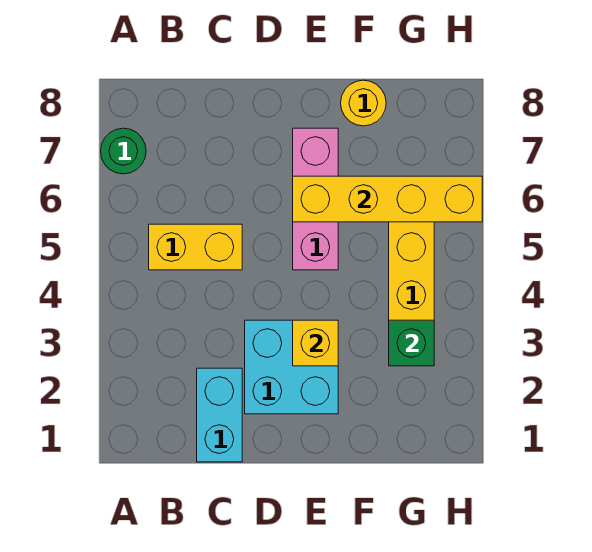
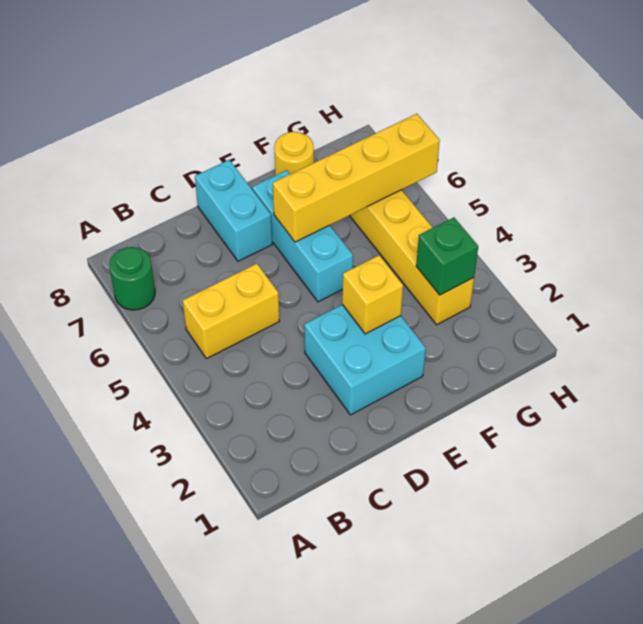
cyan brick C1:C2 level 1 -> cyan brick D7:D8 level 1
pink brick E5:E7 level 1 -> cyan brick E5:E7 level 1

